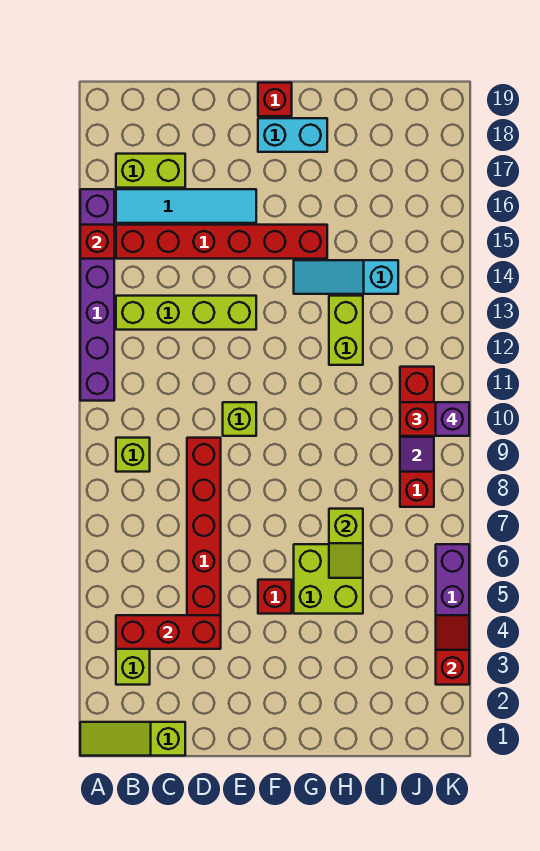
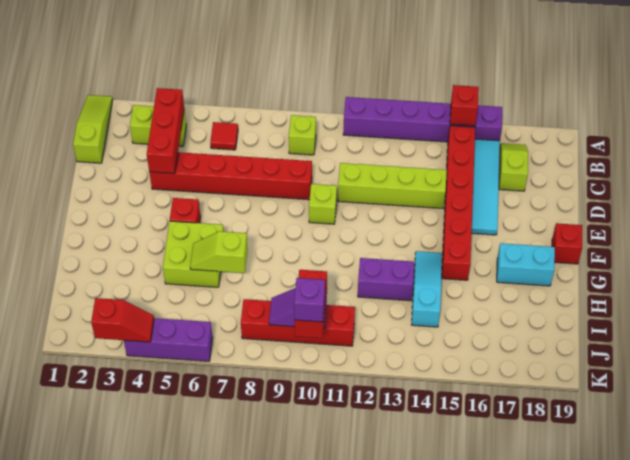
none -> red tile B6 level 1
lime brick B13:E13 level 1 -> lime brick D11:D14 level 1
lime brick B17:C17 level 1 -> lime slope B17:C17 level 1 top C
cyan brick F18:G18 level 1 -> cyan brick G17:G18 level 1
lime brick H12:H13 level 1 -> purple brick H12:H13 level 1

